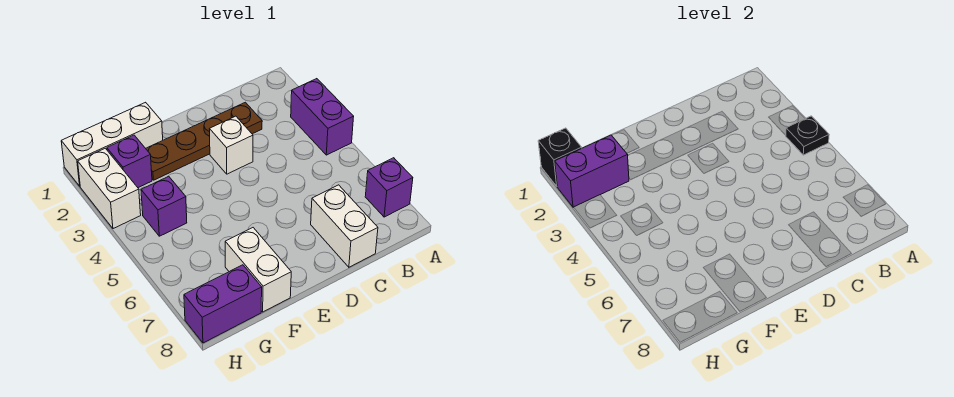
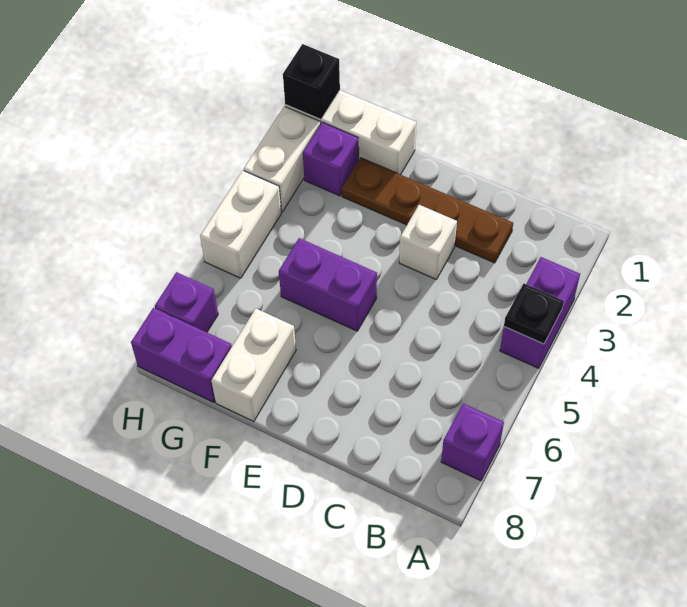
white brick C7:C8 level 1 -> white brick H4:H5 level 1
purple brick G2:H2 level 2 -> purple brick E5:F5 level 1
purple brick G4 level 1 -> purple brick H7 level 1

